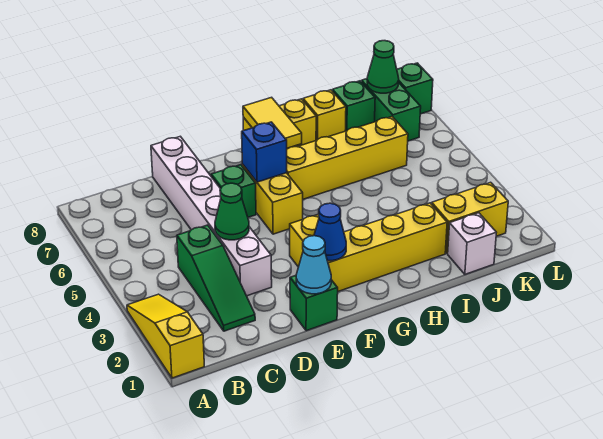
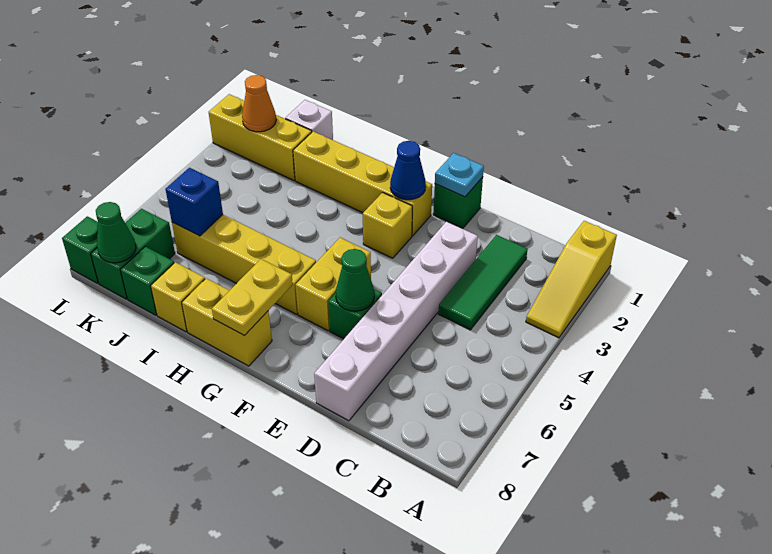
green slope C2:C4 level 1 top 4 -> green tile C2:C4 level 1
green cone D4 level 2 -> green cone E6 level 2
cyan cone E1 level 2 -> cyan plate E1 level 2
blue brick F6 level 2 -> blue brick J6 level 2
yellow tile G7:G8 level 2 -> yellow plate G7:G8 level 2
yellow brick J2:K2 level 1 -> yellow brick J2:L2 level 1
none -> orange cone K2 level 2

